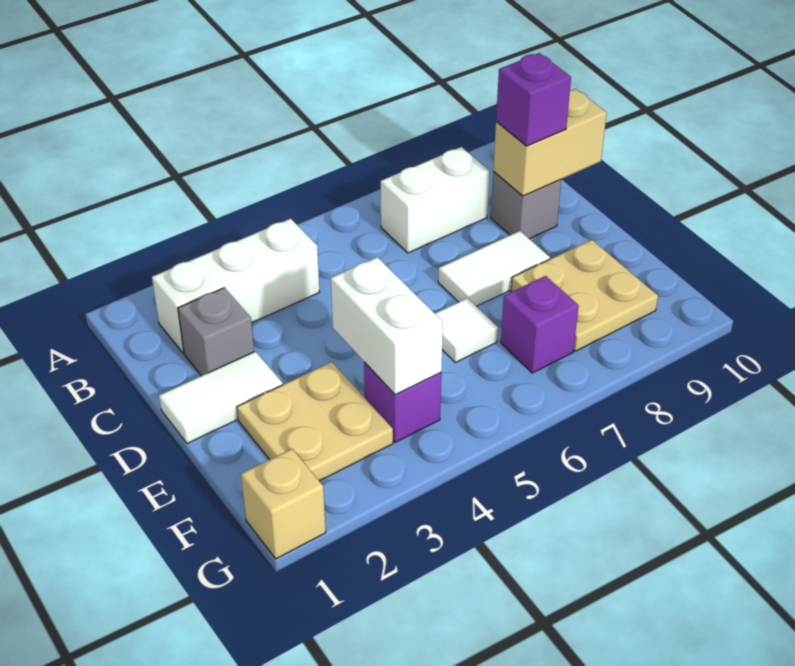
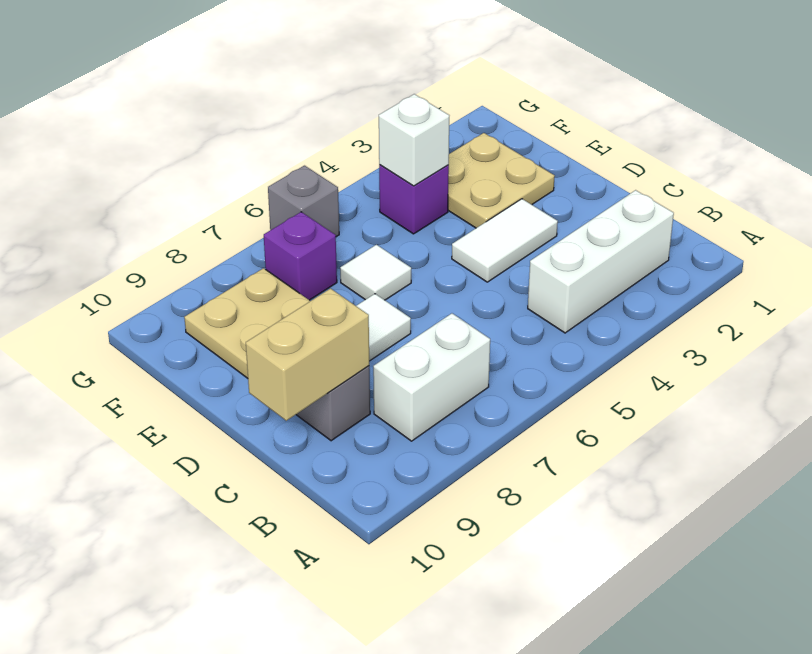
grey brick C2 level 1 -> grey brick G6 level 1
purple brick C9 level 3 -> none
white tile D1:D2 level 1 -> white tile D3:D4 level 1
white brick E4:F4 level 2 -> white brick F4 level 2
tan brick G1 level 1 -> none

